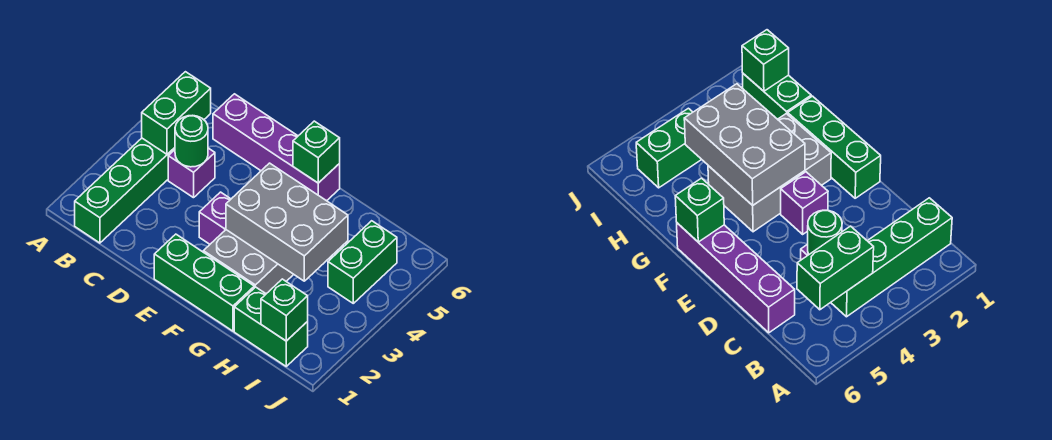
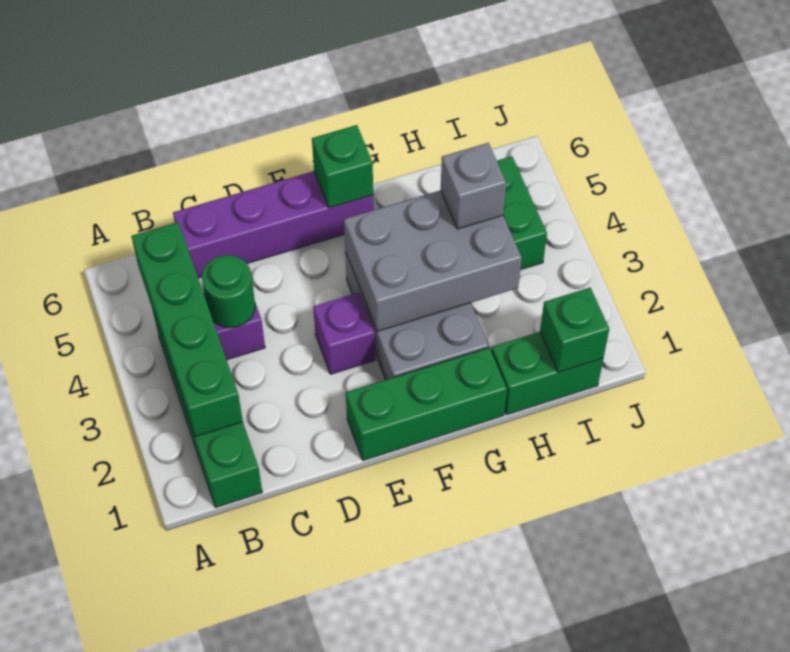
green brick B4:B5 level 2 -> green brick B2:B5 level 2
none -> grey brick H4 level 3

